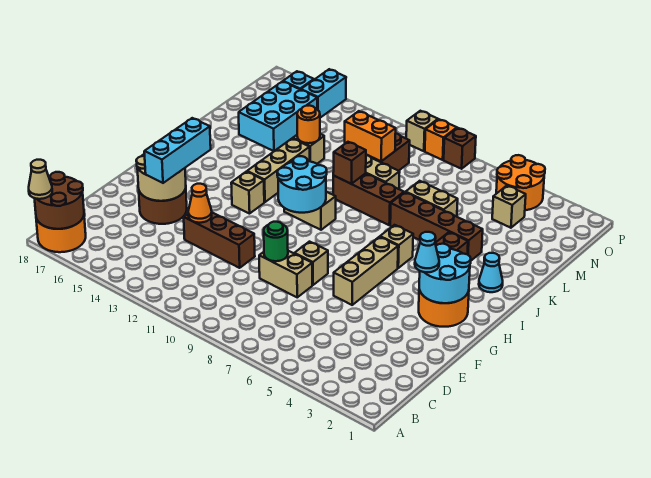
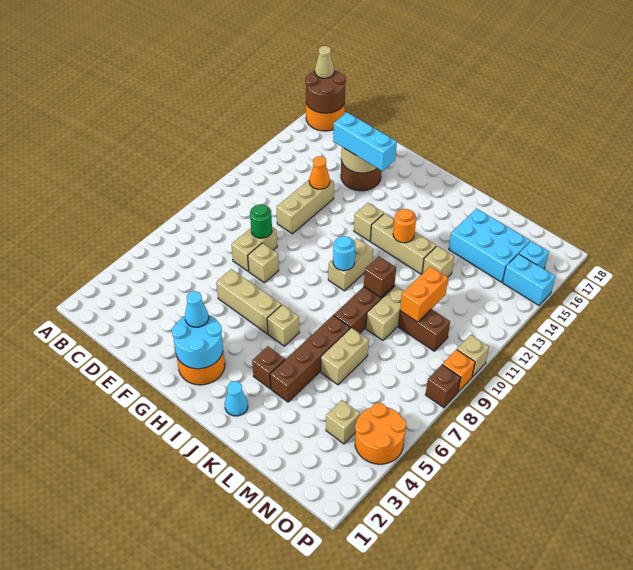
brown brick E11:E13 level 1 -> tan brick E11:E13 level 1
cyan round brick H10:I11 level 2 -> cyan round brick I10 level 2
orange round brick L13 level 2 -> orange round brick J13 level 2

